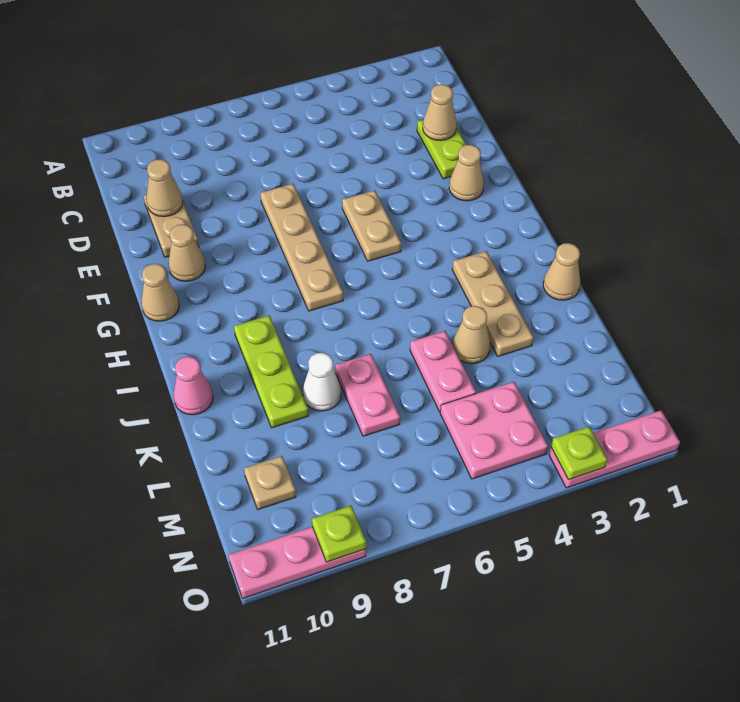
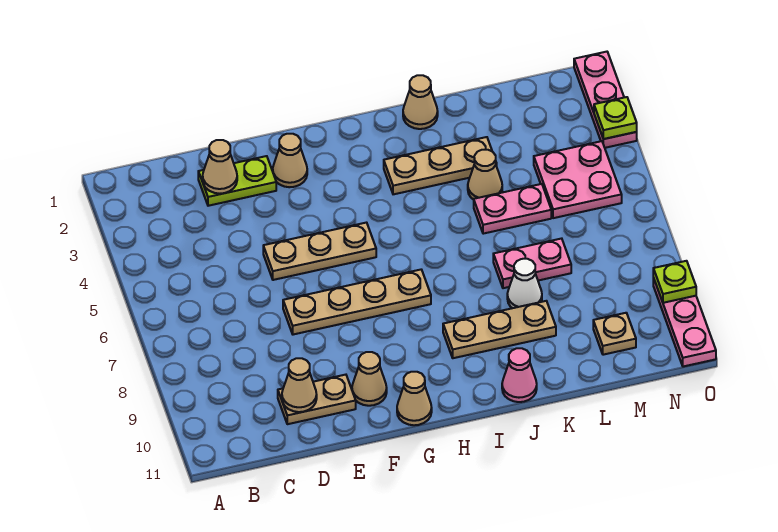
tan plate F5:G5 level 1 -> tan plate E5:G5 level 1
lime plate I9:K9 level 1 -> tan plate I9:K9 level 1

